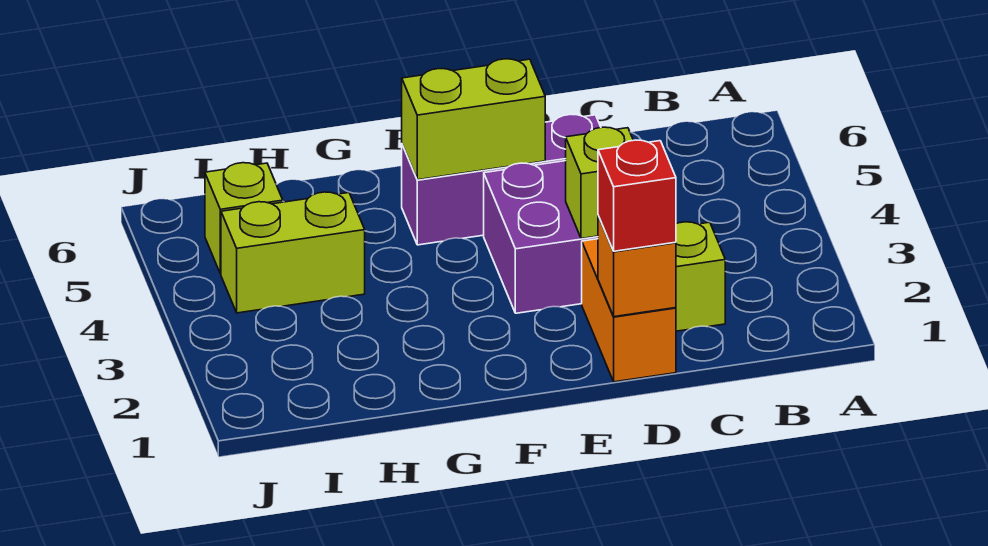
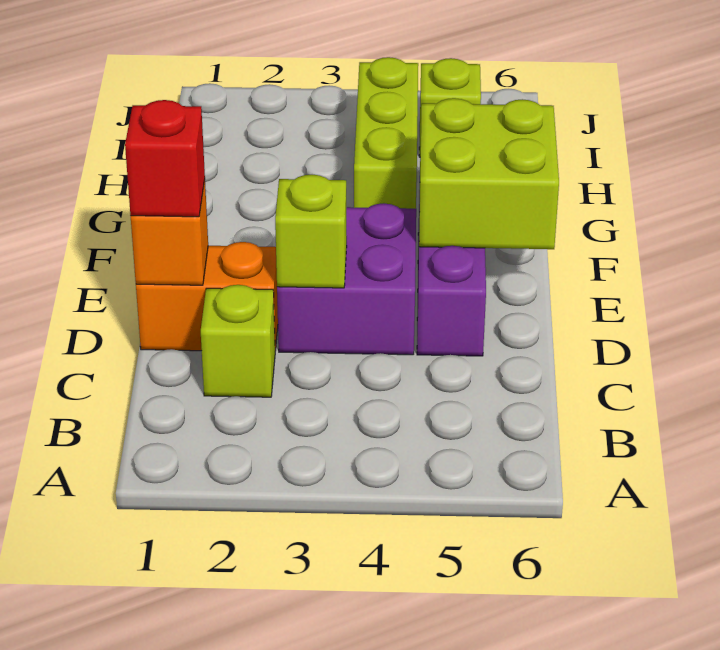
lime brick E5:F5 level 2 -> lime brick E5:F6 level 2
lime brick H4:I4 level 1 -> lime brick G4:I4 level 1

